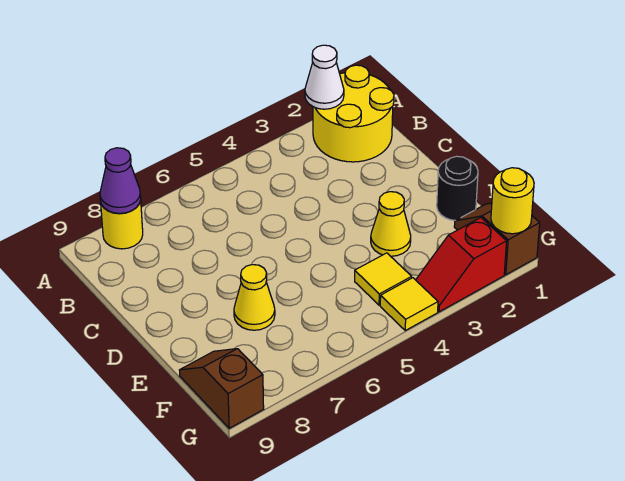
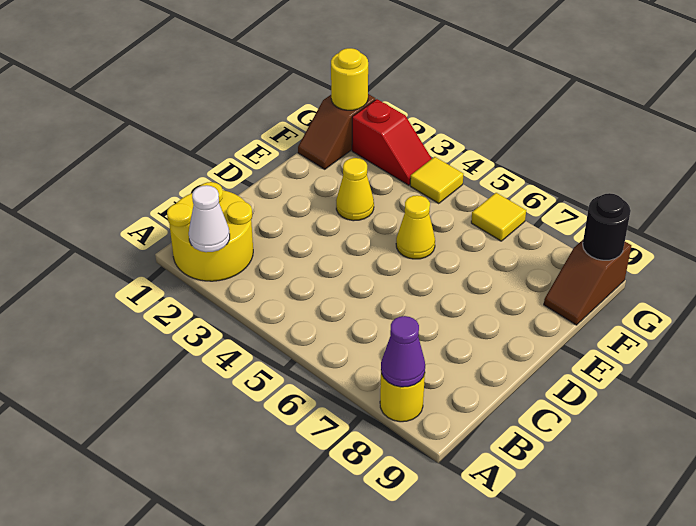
black round brick E1 level 1 -> black round brick G9 level 2
yellow cone E7 level 1 -> yellow cone E5 level 1
yellow tile F4 level 1 -> yellow tile G6 level 1

